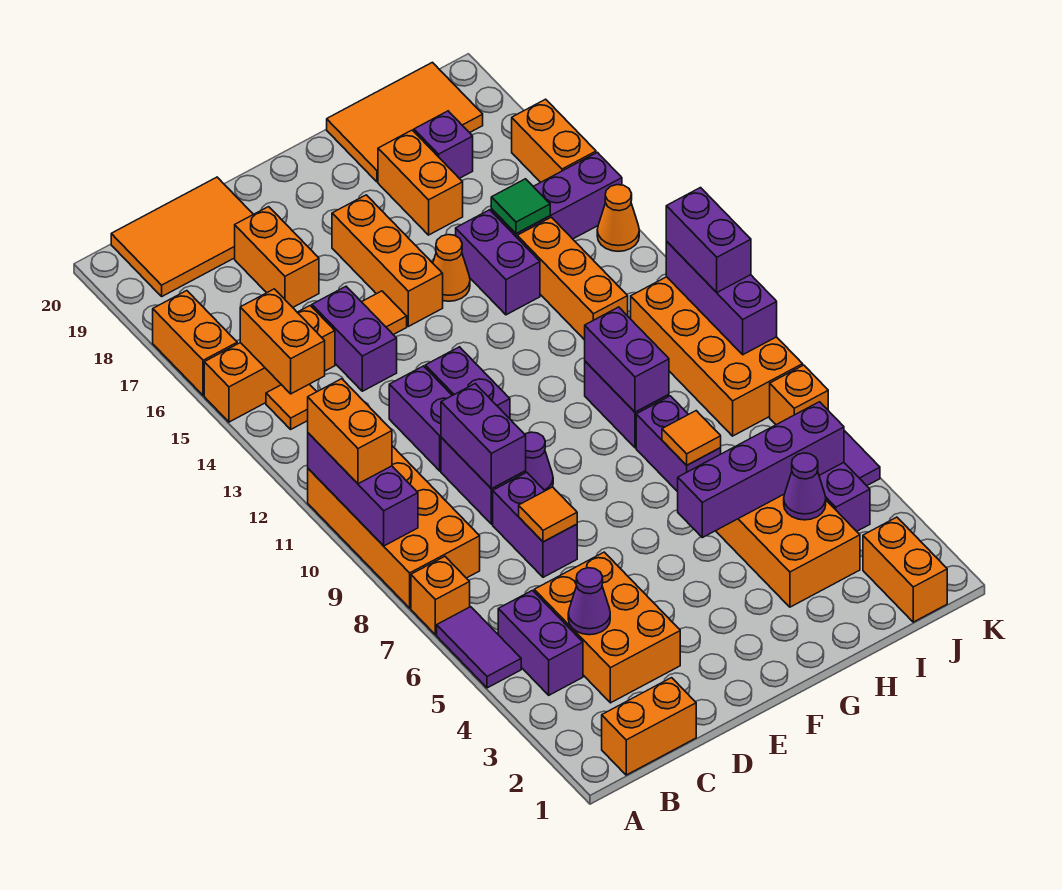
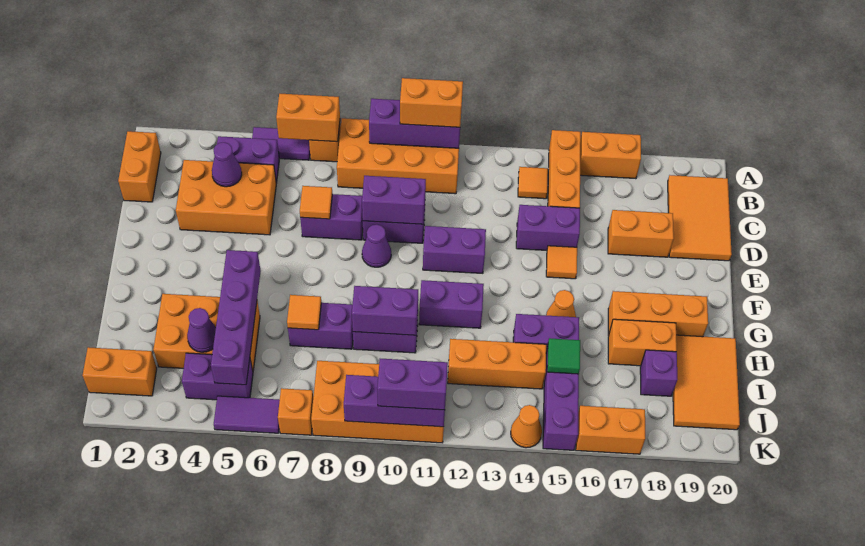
orange brick B14:B15 level 2 -> orange brick A6:A7 level 2
purple brick D11:D12 level 1 -> purple brick G11:G12 level 1
orange brick F15:F17 level 1 -> orange brick G17:G19 level 1

